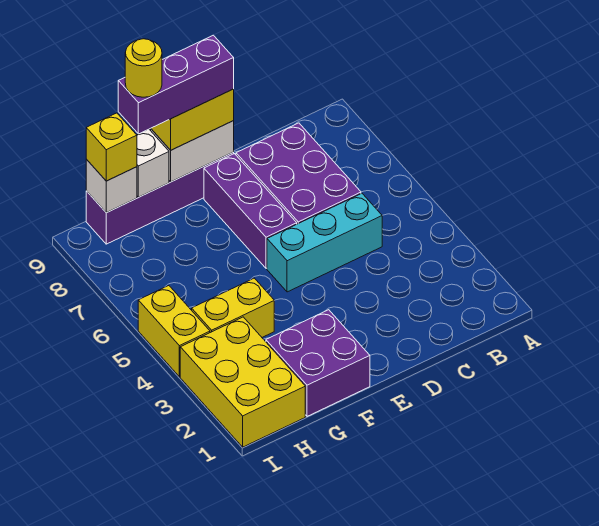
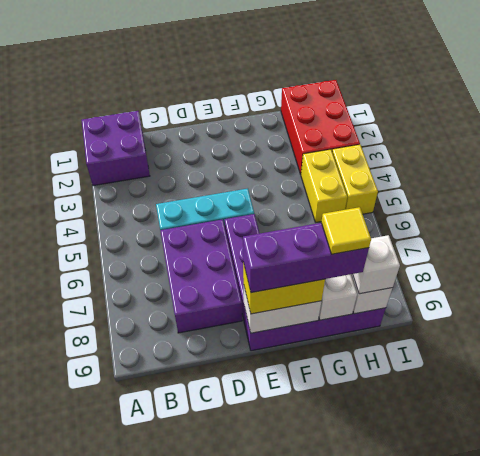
purple brick F1:G2 level 1 -> purple brick A1:B2 level 1
yellow brick G4:H4 level 1 -> yellow brick H4:H5 level 1
yellow round brick G9 level 5 -> yellow tile G9 level 5
yellow brick H1:I3 level 1 -> red brick H1:I3 level 1
yellow brick H9 level 3 -> white brick H9 level 3

